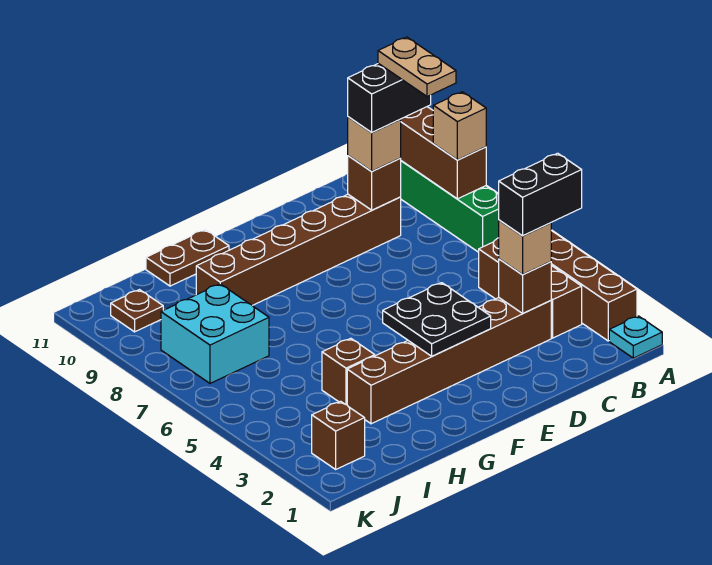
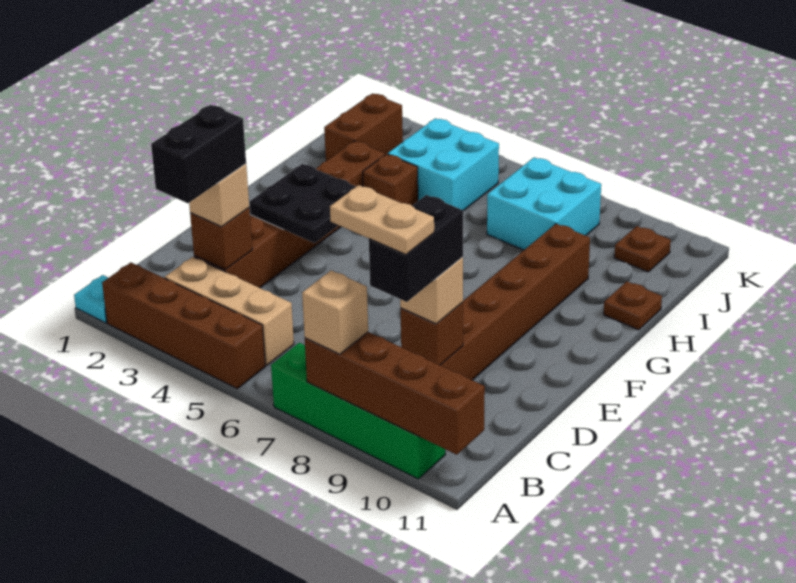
brown brick B3:B5 level 1 -> tan brick B3:B5 level 1
brown plate G11:H11 level 1 -> brown plate H11 level 1
none -> cyan brick I4:J5 level 1
brown brick J2 level 1 -> brown brick I2:J2 level 1

